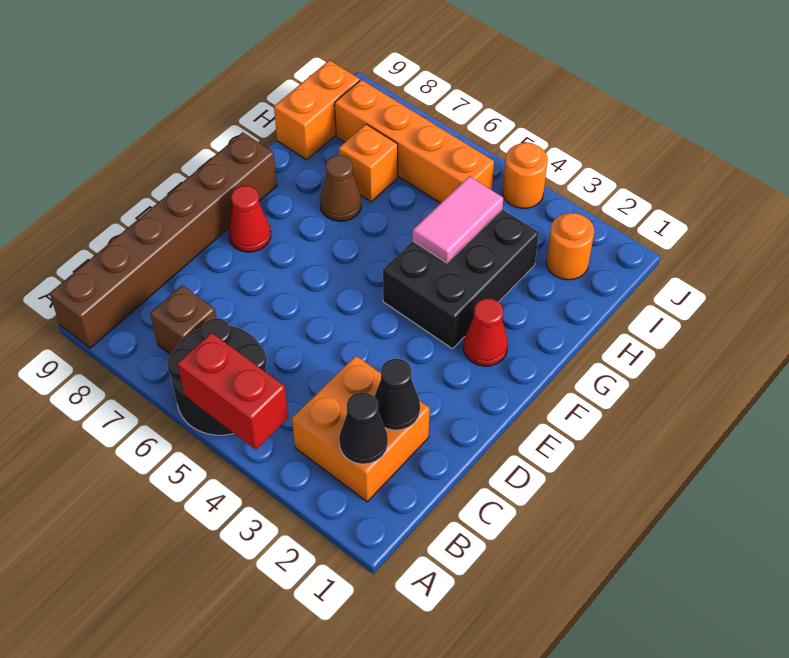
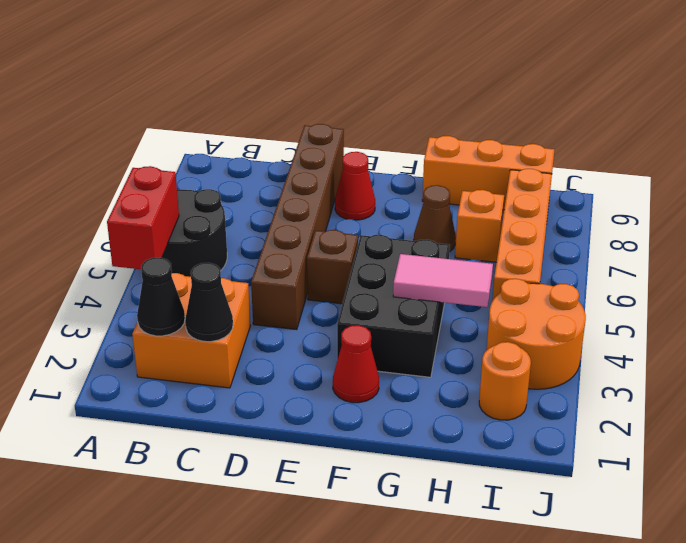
brown brick A9:F9 level 1 -> brown brick D4:D9 level 1
brown brick B7 level 1 -> brown brick E5 level 1
black brick F3:H4 level 1 -> black brick F3:G5 level 1
orange brick H9:I9 level 1 -> orange brick G9:I9 level 1
orange round brick J4 level 1 -> orange round brick I3:J4 level 1

